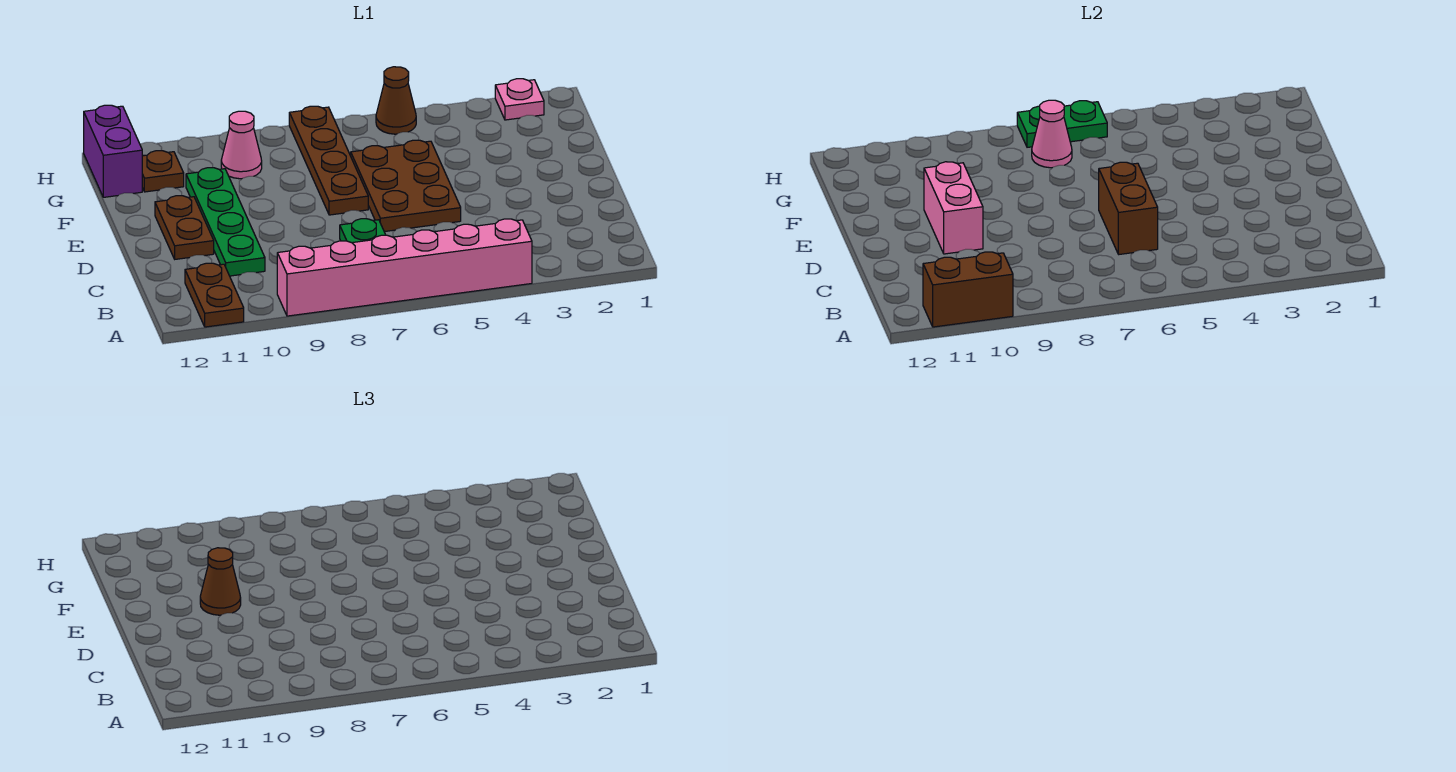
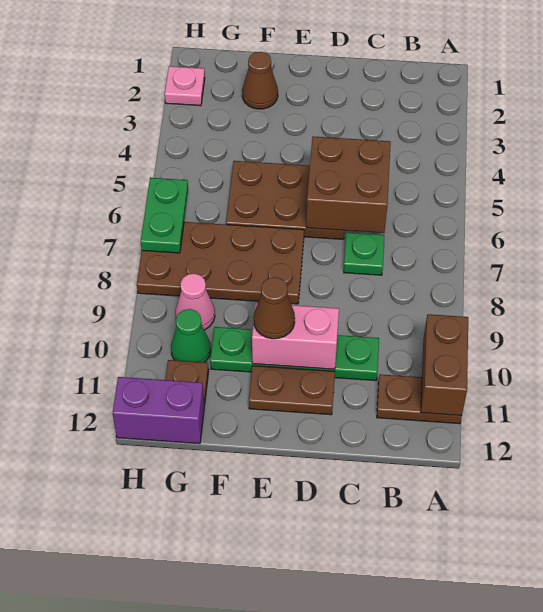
pink brick A4:A9 level 1 -> none
brown brick C6:D6 level 2 -> brown brick C5:D6 level 2
brown plate E7:H7 level 1 -> brown plate E7:H8 level 1
pink cone G7 level 2 -> none
none -> green cone G10 level 1
brown cone H5 level 1 -> brown cone F2 level 1

